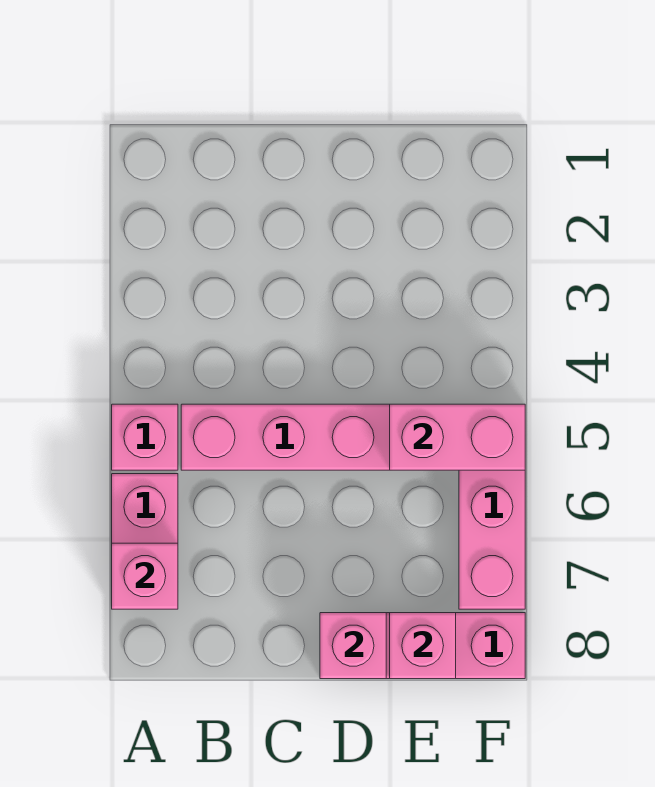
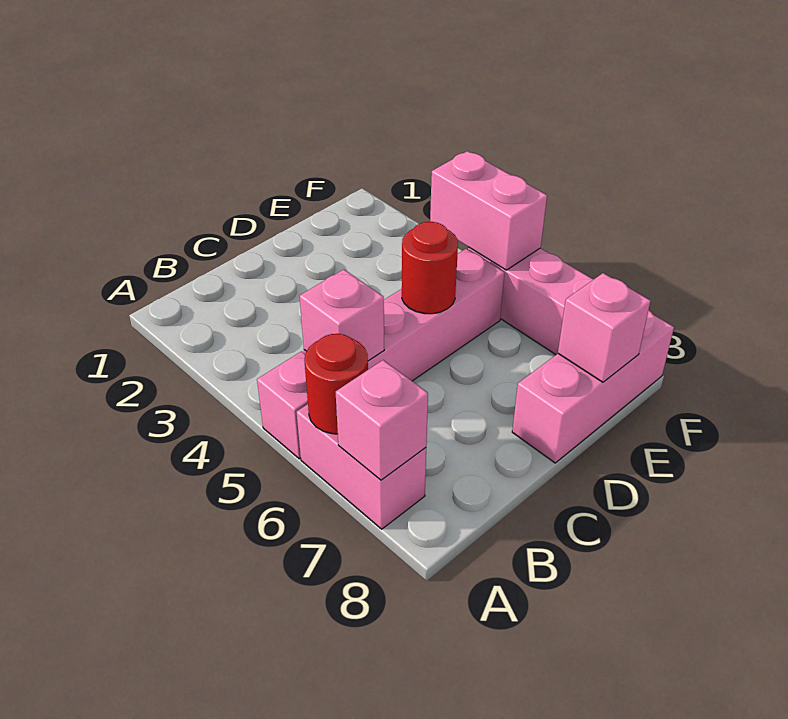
none -> red round brick A6 level 2
none -> red round brick D5 level 2
pink brick D8 level 2 -> pink brick B5 level 2
pink brick E5:F5 level 2 -> pink brick F4:F5 level 2

